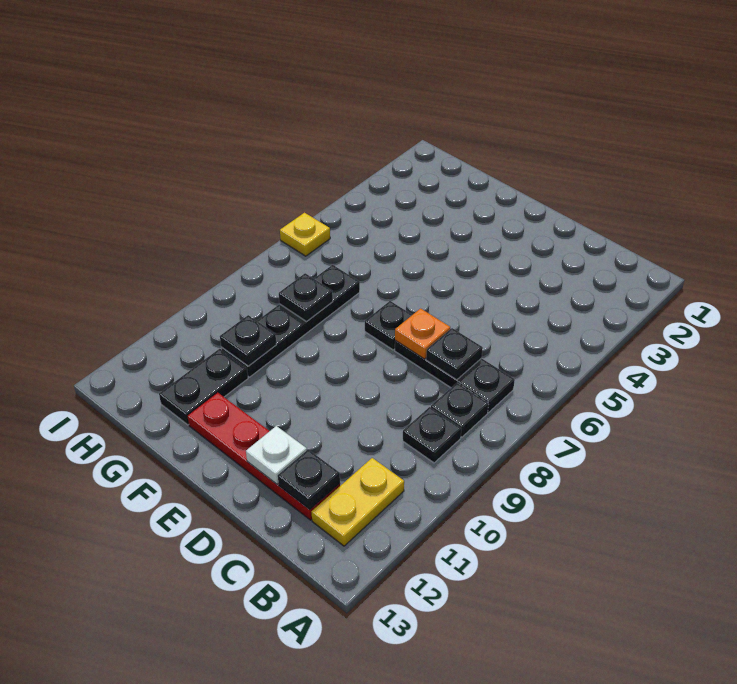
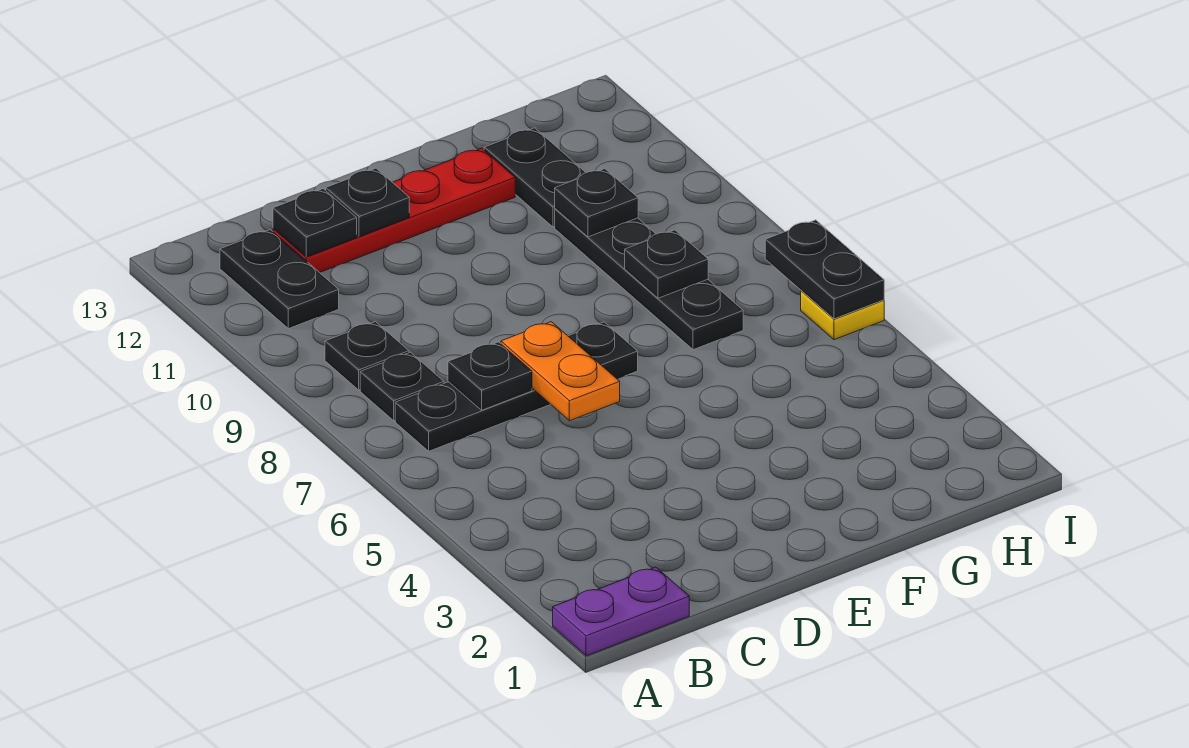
none -> purple plate A1:B1 level 1
yellow plate B11:B12 level 1 -> black plate B11:B12 level 1
orange plate D7 level 2 -> orange plate D6:D7 level 2
white plate D12 level 2 -> black plate D12 level 2
none -> black plate I6:I7 level 2

